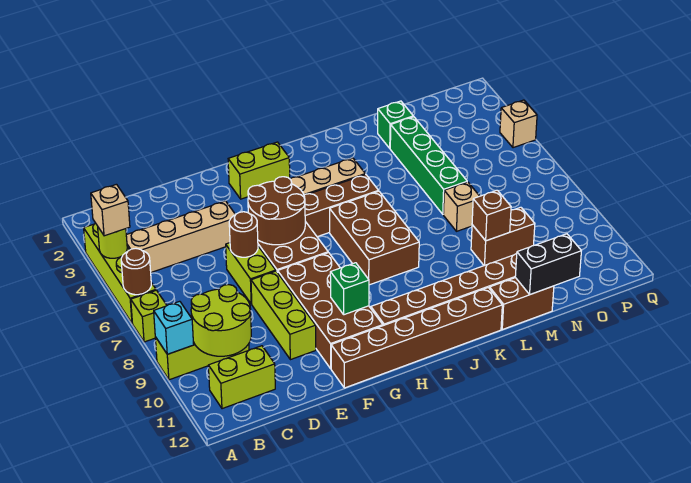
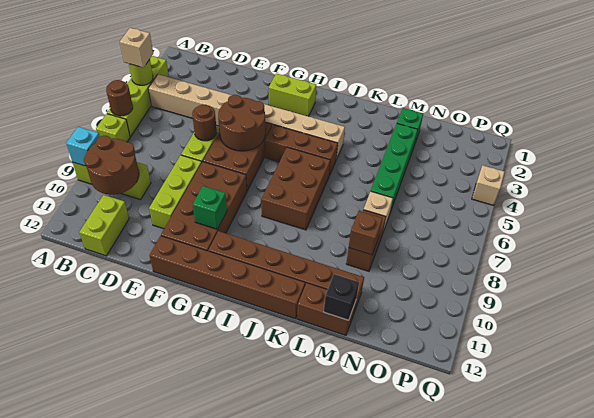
lime round brick B9:C10 level 2 -> brown round brick B9:C10 level 2
lime brick B11:C11 level 1 -> lime brick C11:C12 level 1
brown brick M9:N9 level 1 -> brown brick M8:M9 level 1
black brick M12:N12 level 2 -> black brick M12 level 2

